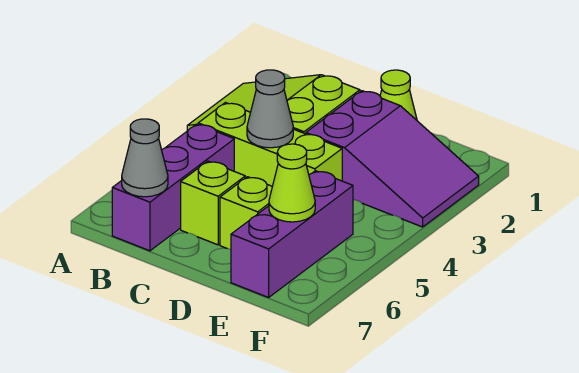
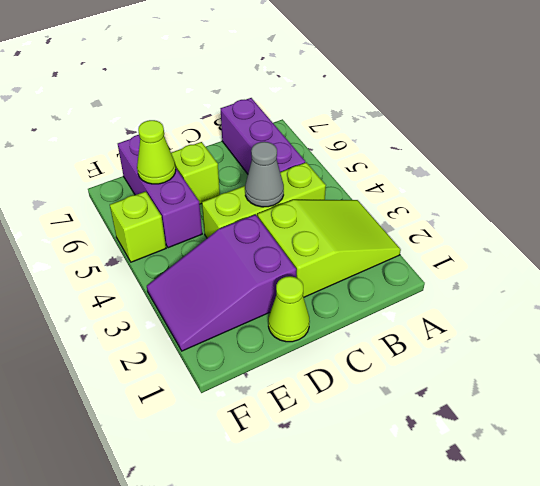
grey cone B7 level 2 -> none
lime brick C6 level 1 -> lime brick F5 level 1

